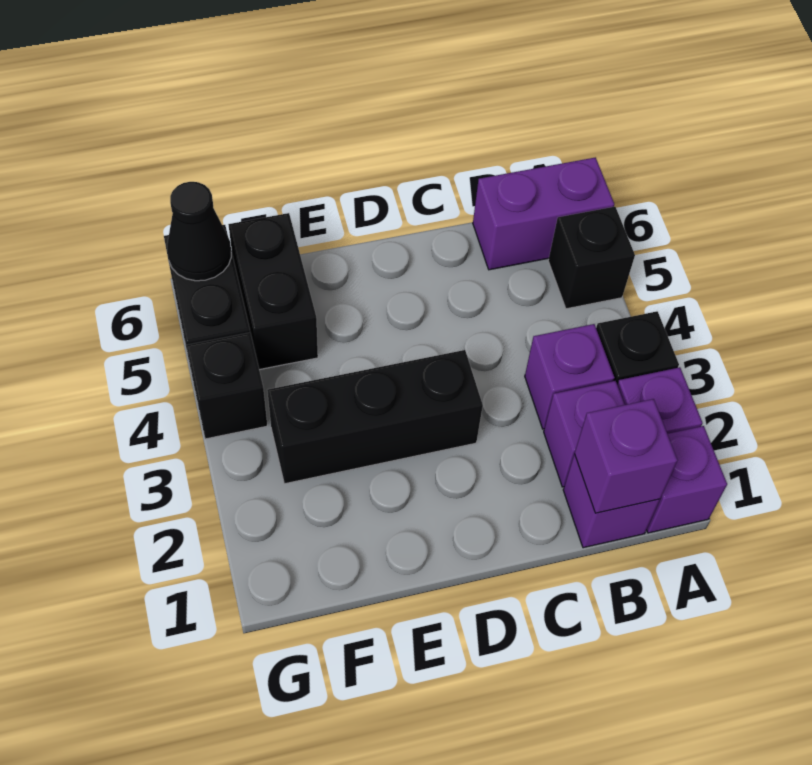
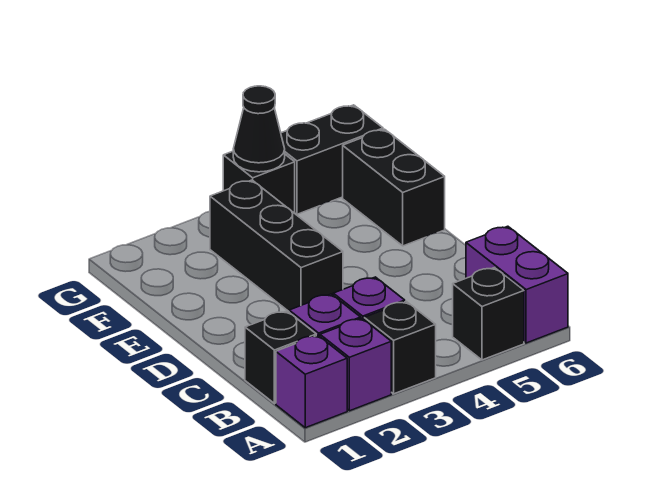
purple brick B1 level 1 -> black brick B1 level 1
purple brick B1 level 2 -> none
black brick F5:F6 level 1 -> black brick E6:F6 level 1
black cone G6 level 2 -> black cone G4 level 2

